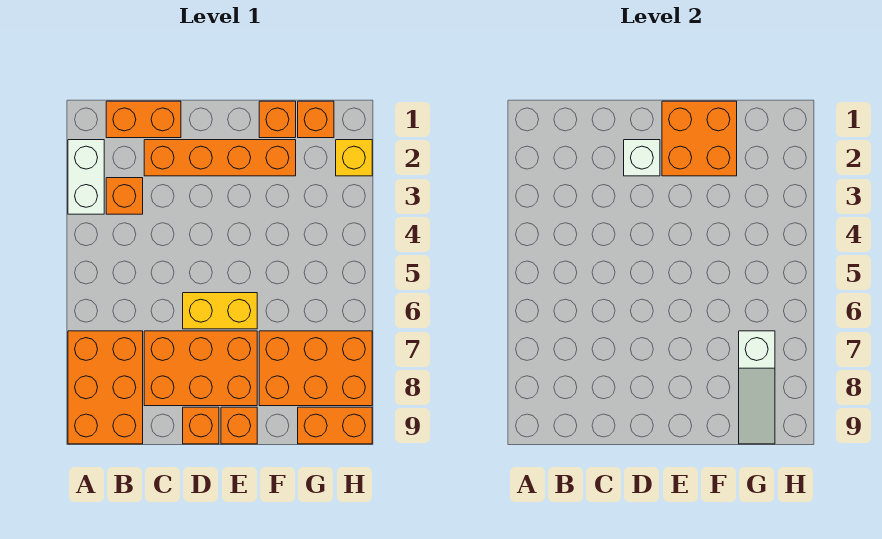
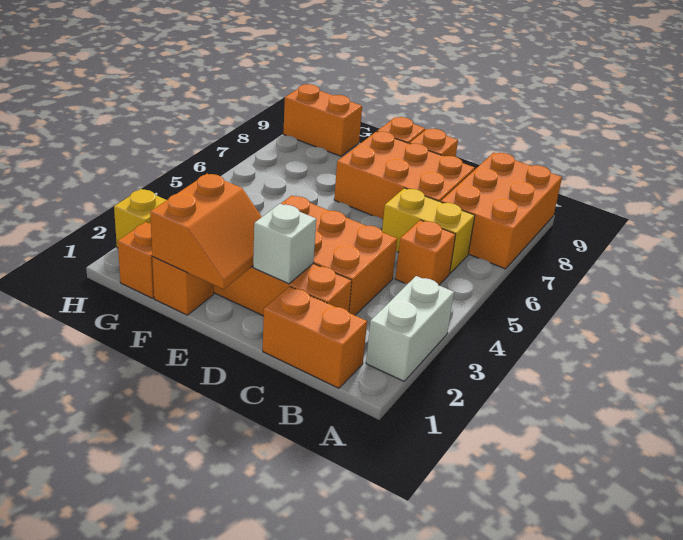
orange brick B3 level 1 -> orange brick B5 level 1
yellow brick D6:E6 level 1 -> yellow brick B6:C6 level 1
orange brick E1:F2 level 2 -> orange slope E1:F2 level 2 top F
orange brick F7:H8 level 1 -> orange brick C3:E4 level 1
white slope G7:G9 level 2 top 7 -> none

